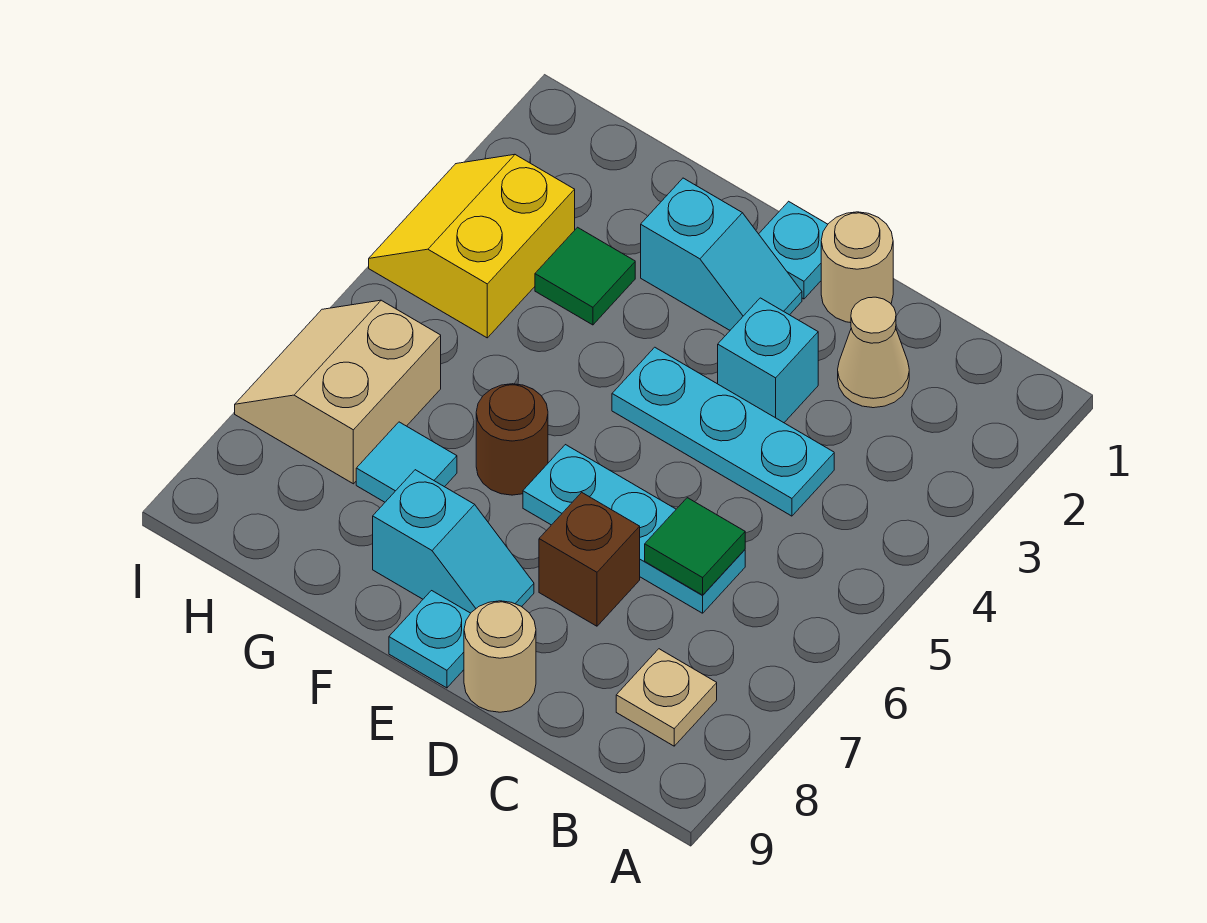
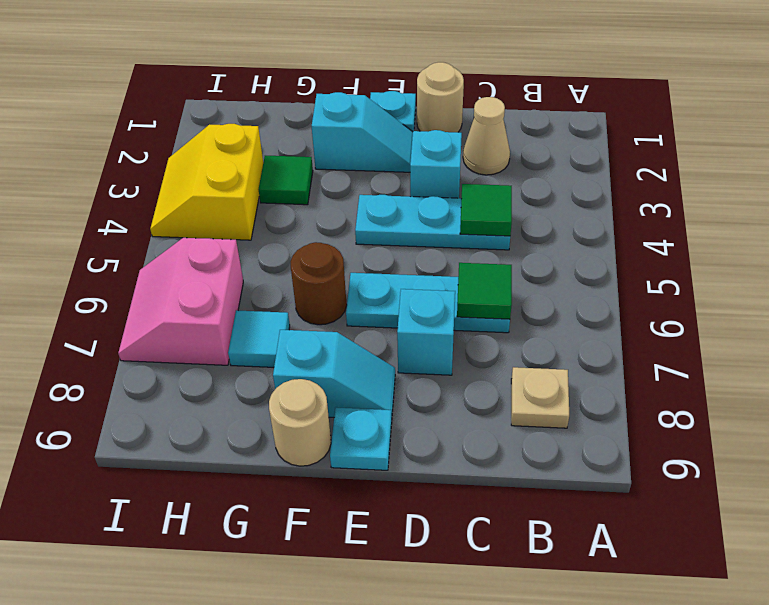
none -> green tile C4 level 2
brown brick D7 level 1 -> cyan brick D7 level 1
tan round brick D9 level 1 -> tan round brick F9 level 1
tan slope H6:I7 level 1 top H -> pink slope H6:I7 level 1 top H

